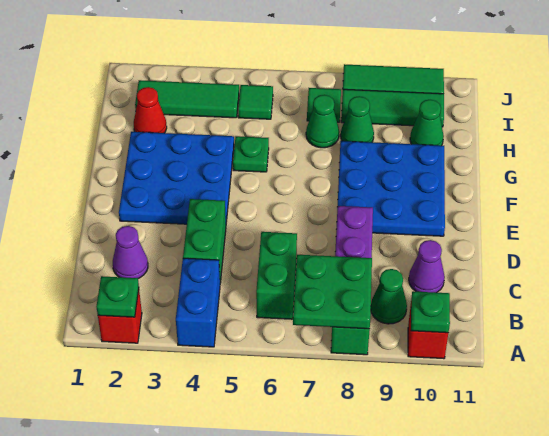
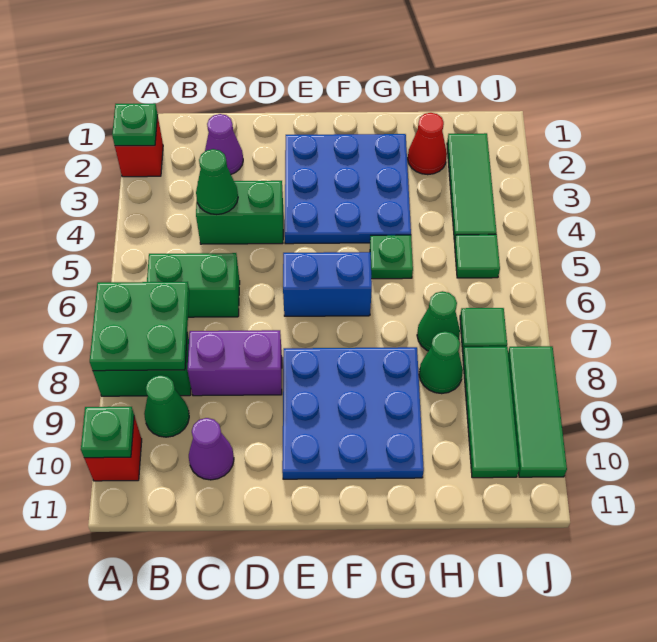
blue brick A4:B4 level 1 -> blue brick E6:F6 level 1
green cone H10 level 1 -> green cone C4 level 2

